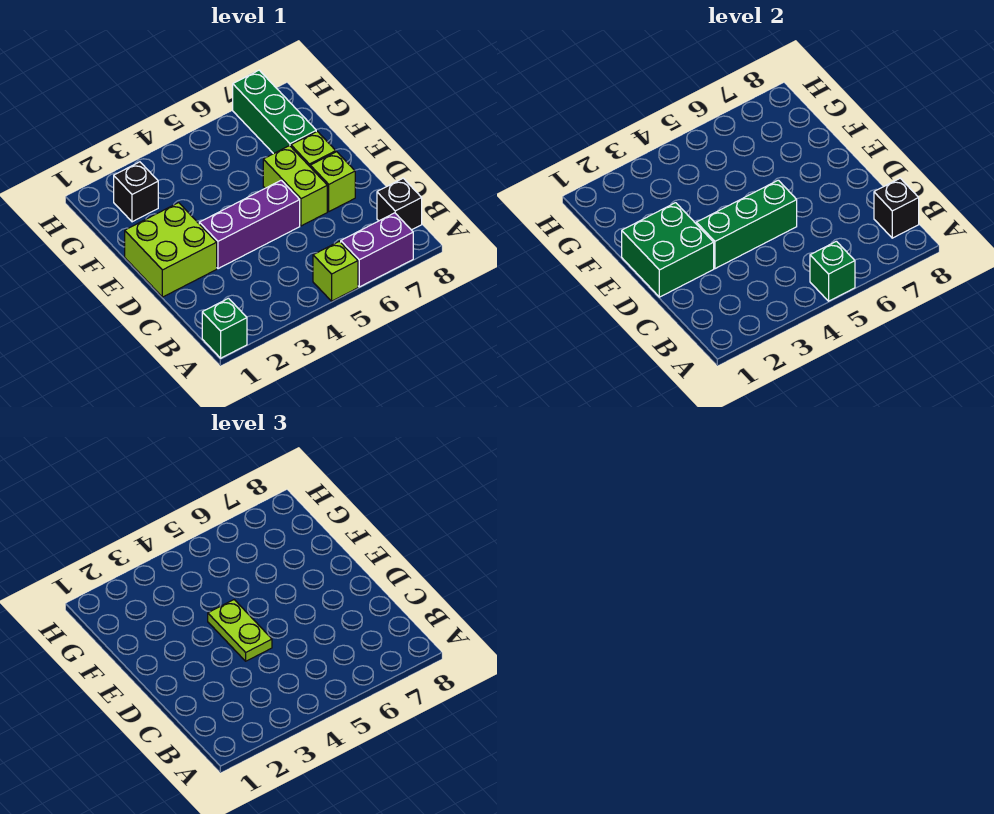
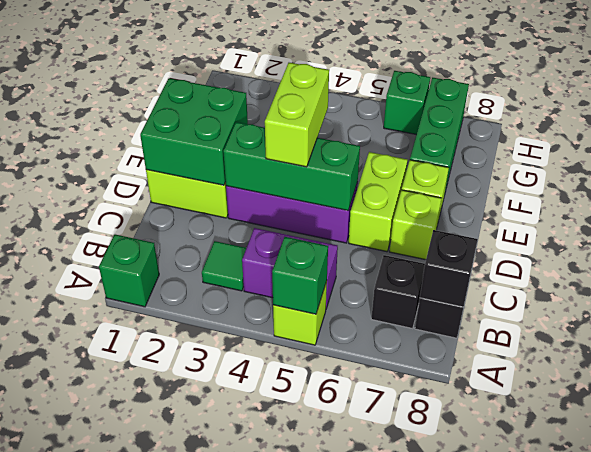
purple brick A6:A7 level 1 -> purple brick B4:B5 level 1
none -> green tile B3 level 1
lime plate D4:E4 level 3 -> lime brick D4:E4 level 3
black brick G2 level 1 -> black brick B7 level 1
none -> green brick H6 level 1

